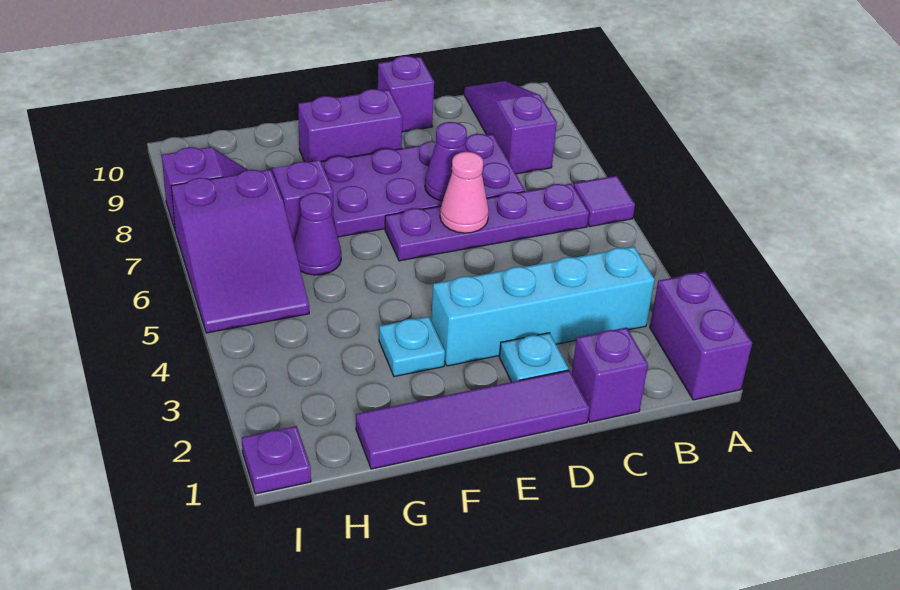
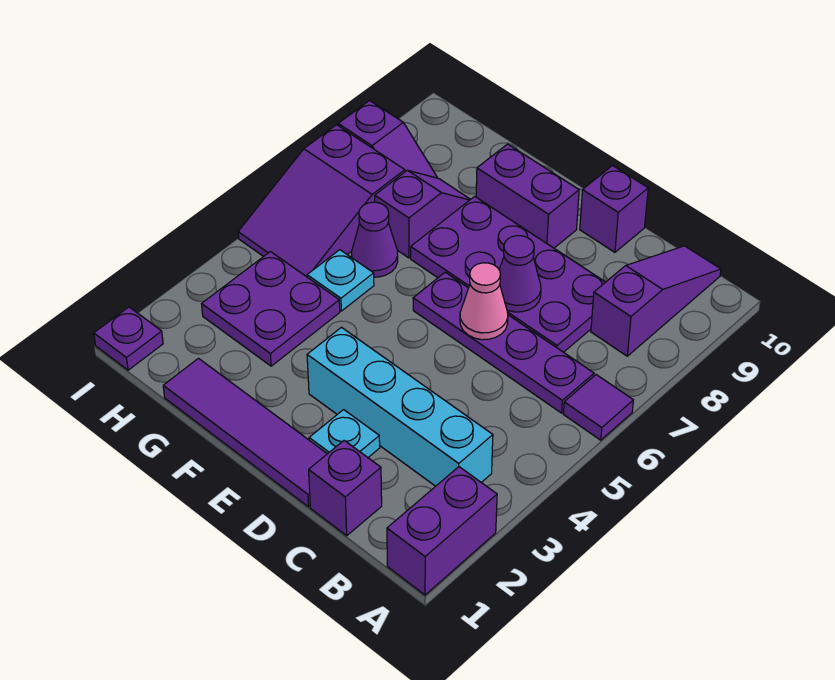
cyan plate F3 level 1 -> cyan plate G5 level 1
none -> purple plate G3:H4 level 1

